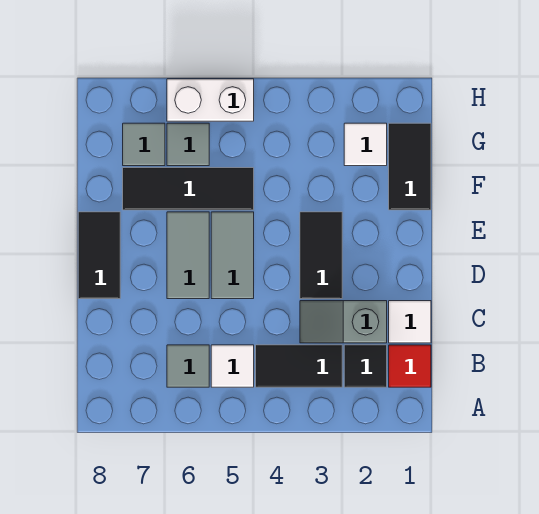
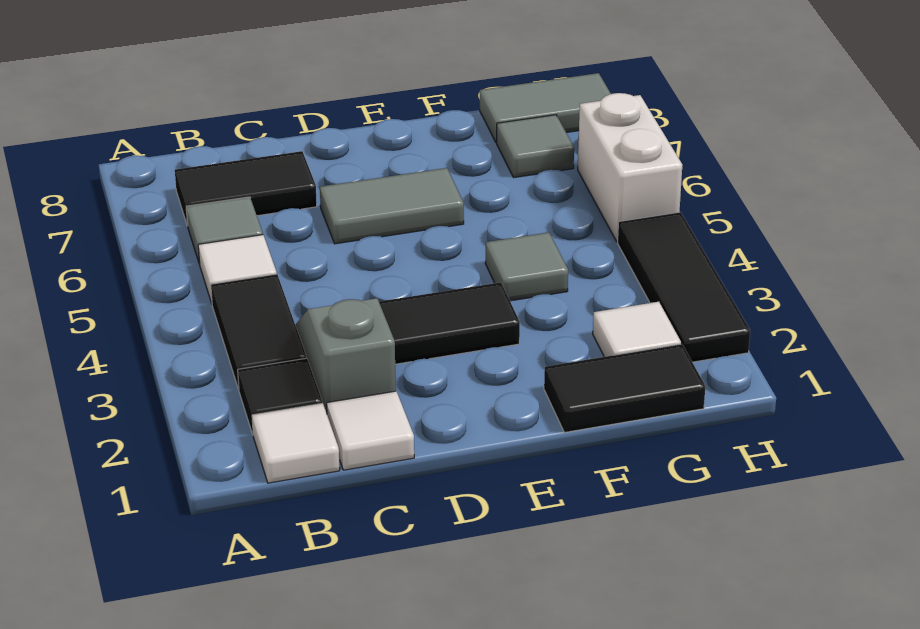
red tile B1 level 1 -> white tile B1 level 1
grey tile D5:E5 level 1 -> grey tile G8:H8 level 1
black tile D8:E8 level 1 -> black tile B7:C7 level 1
black tile F5:F7 level 1 -> black tile H2:H4 level 1
grey tile G6 level 1 -> grey tile F4 level 1

